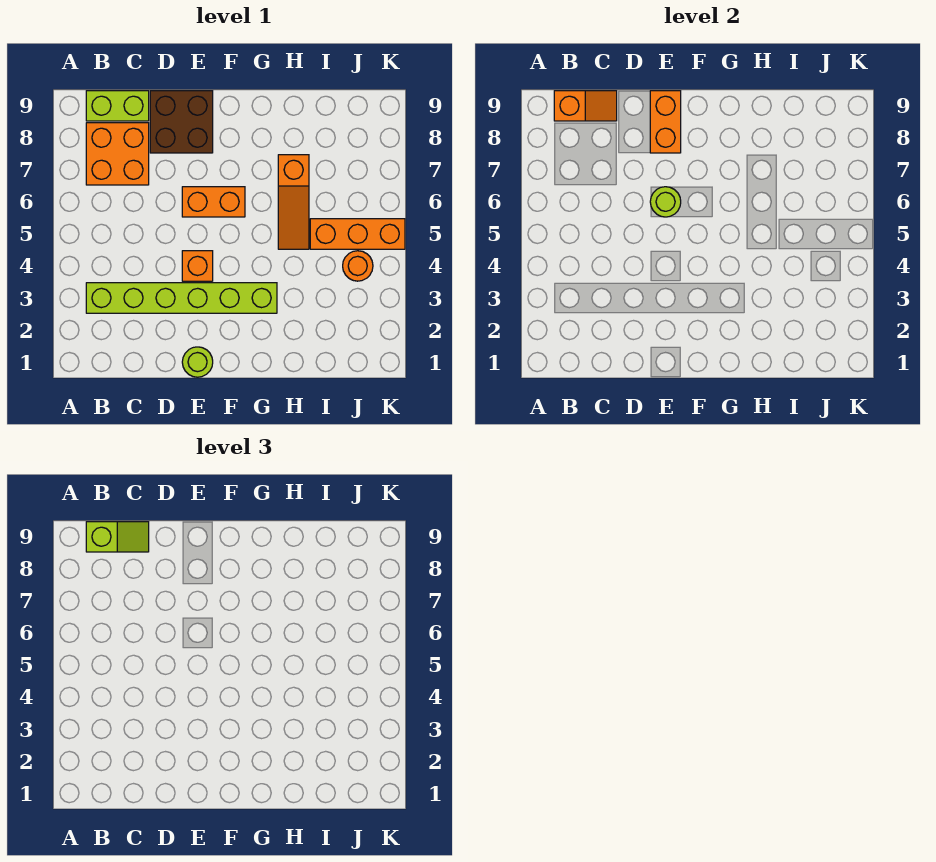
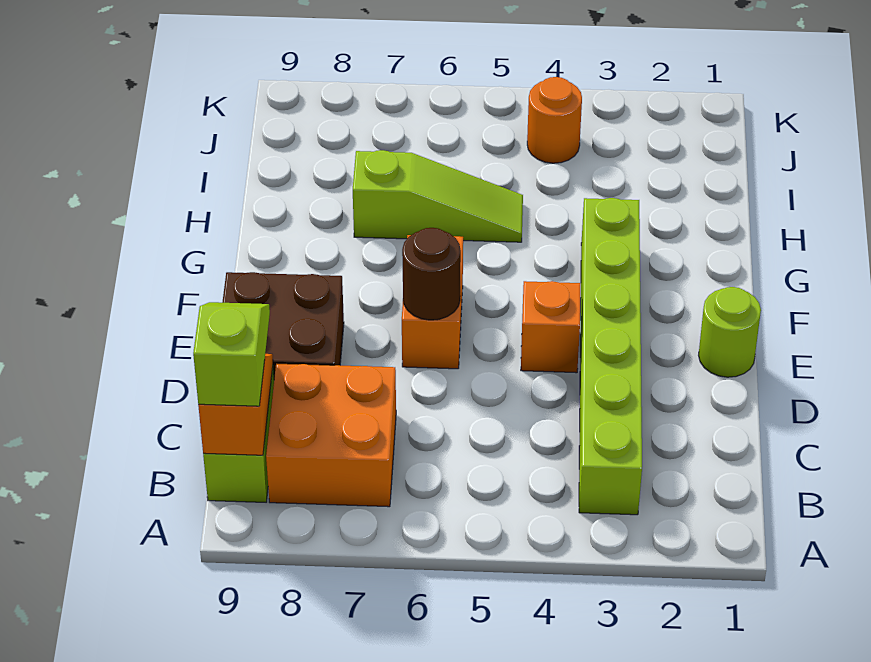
lime round brick E6 level 2 -> brown round brick E6 level 2
orange brick E8:E9 level 2 -> none
orange slope H5:H7 level 1 top 7 -> lime slope H5:H7 level 1 top 7
orange brick I5:K5 level 1 -> none

